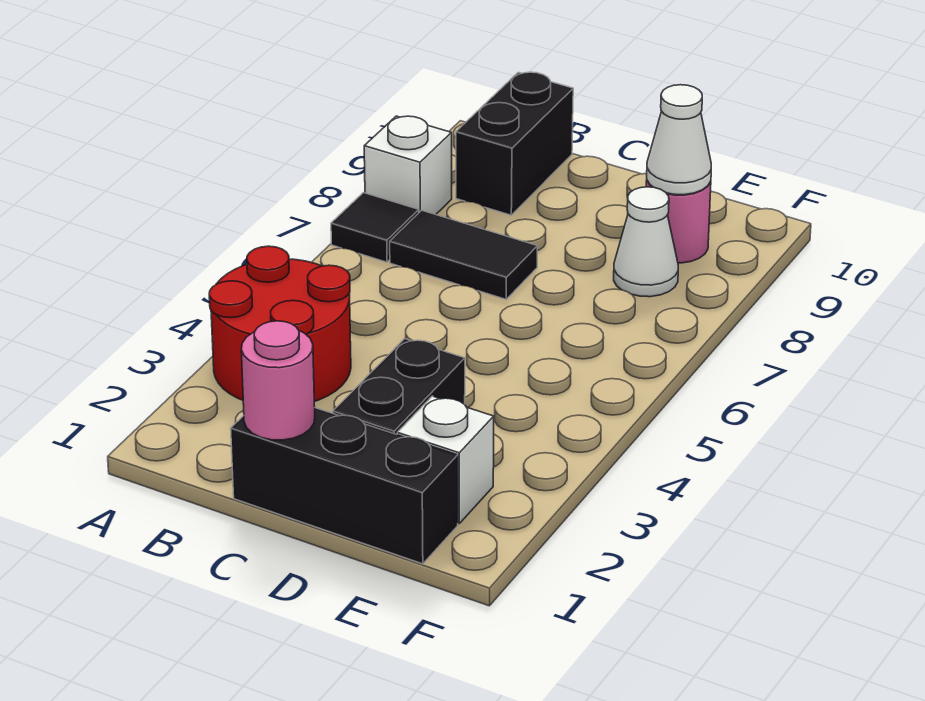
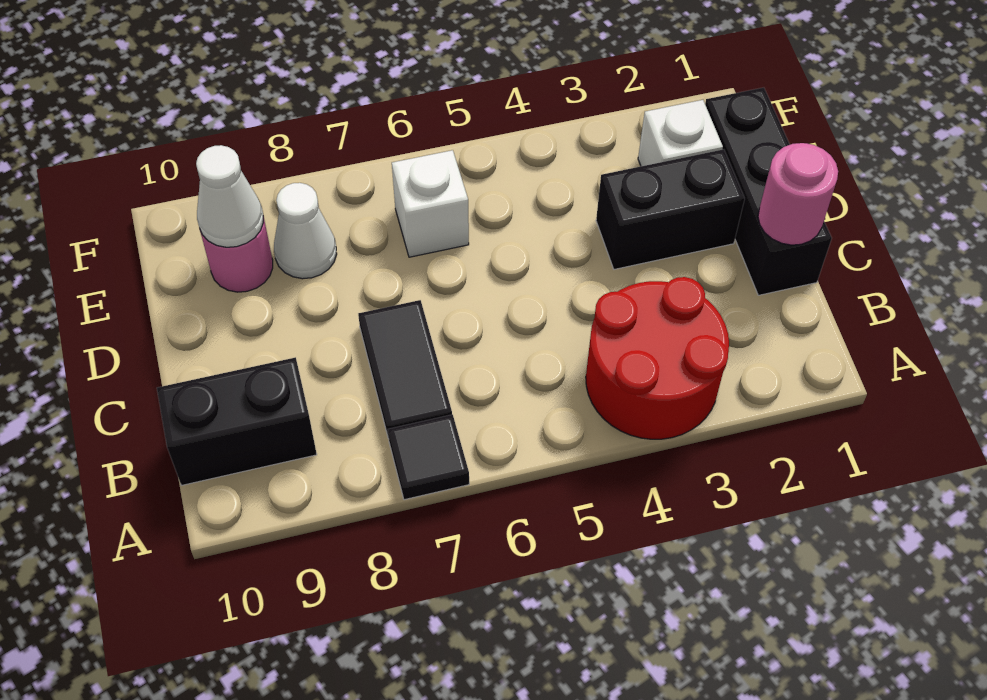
white brick A8 level 1 -> white brick E6 level 1

